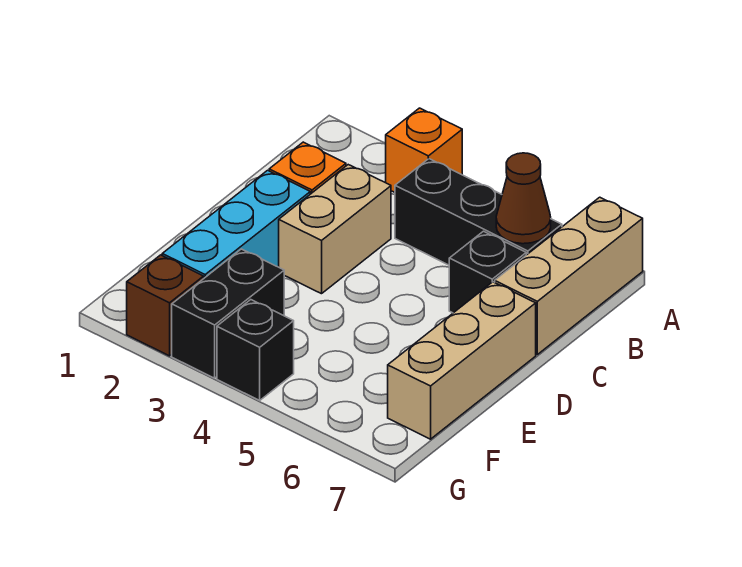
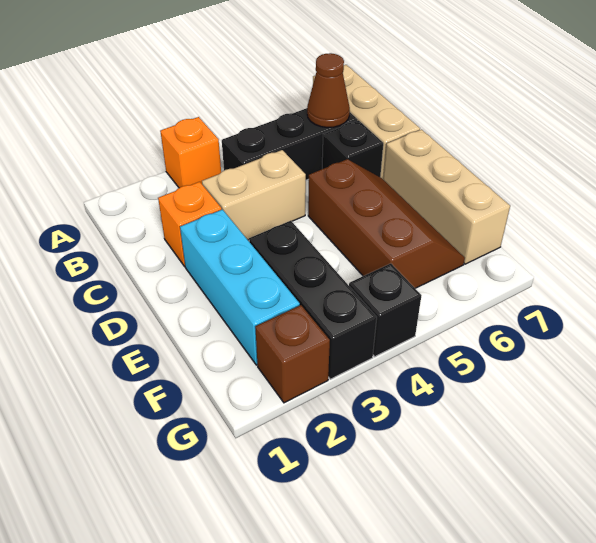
tan brick C3:D3 level 1 -> tan brick C3:C4 level 1
none -> brown slope D5:F6 level 1 top 5
black brick F3:G3 level 1 -> black brick E3:G3 level 1

